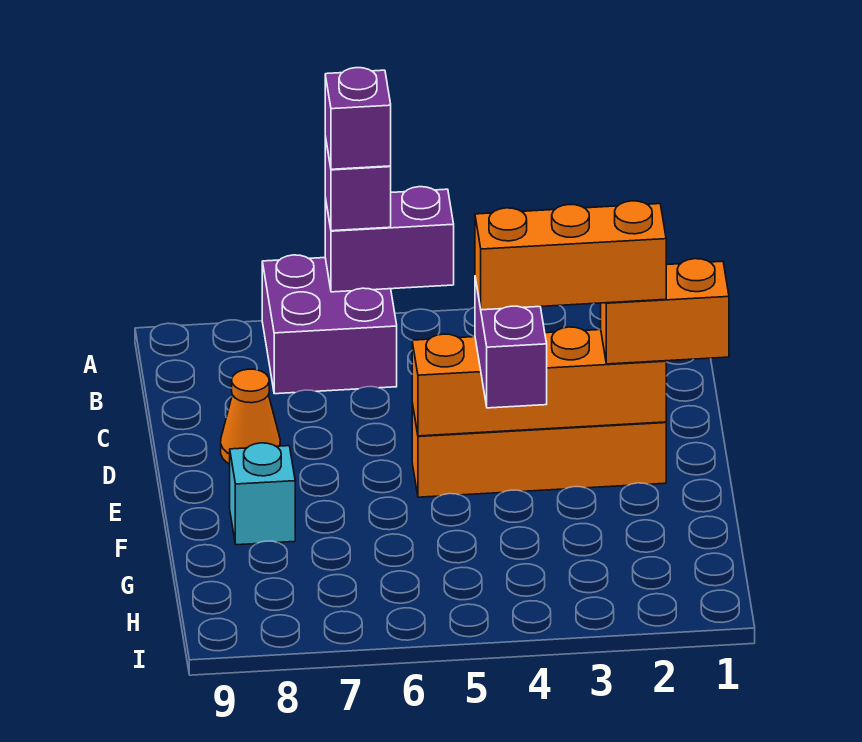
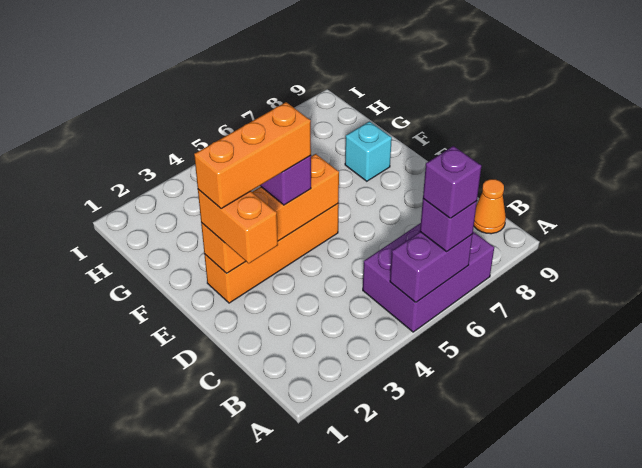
purple brick A6:B7 level 1 -> purple brick A5:B7 level 1
orange cone D8 level 1 -> orange cone B9 level 1
orange brick E1:E2 level 3 -> orange brick D2:E2 level 3

